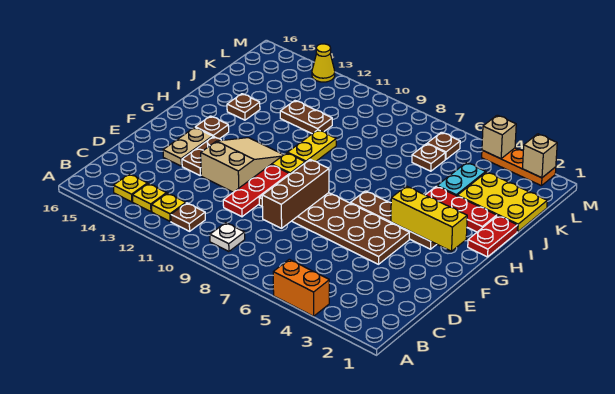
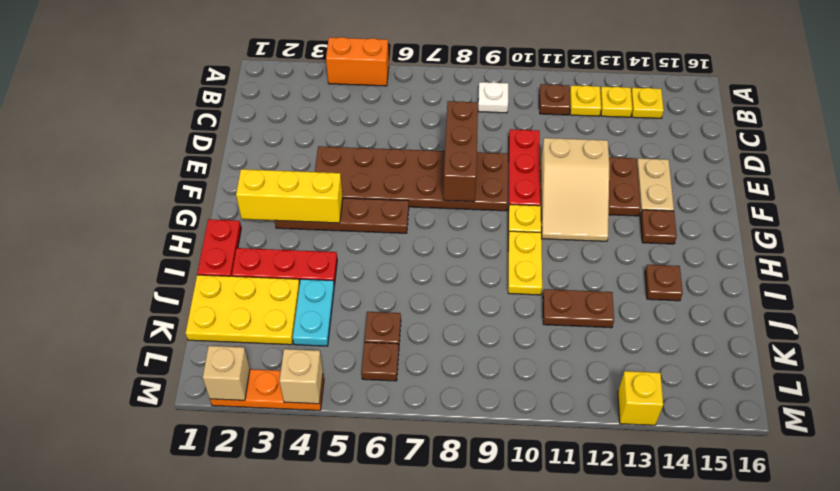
yellow cone M13 level 1 -> yellow brick M13 level 1

